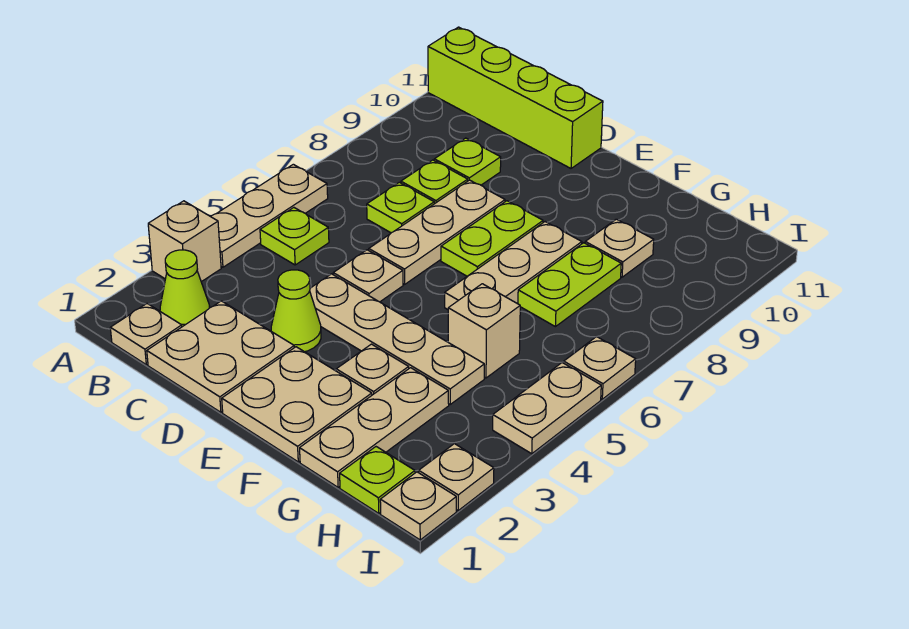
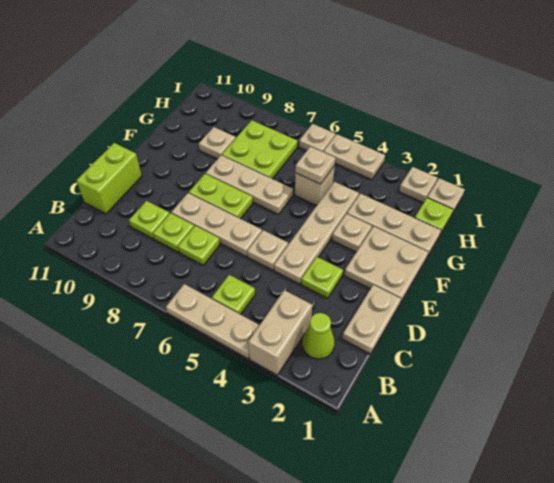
tan brick A3 level 1 -> tan brick A3:B3 level 1
lime brick A11:D11 level 1 -> lime brick C11:D11 level 1
tan plate B1 level 1 -> tan plate G5 level 2
tan plate C1:D2 level 1 -> tan plate C1:D1 level 1
lime cone D3 level 1 -> lime plate D3 level 1
lime plate G7:G8 level 1 -> lime plate G7:H8 level 1

